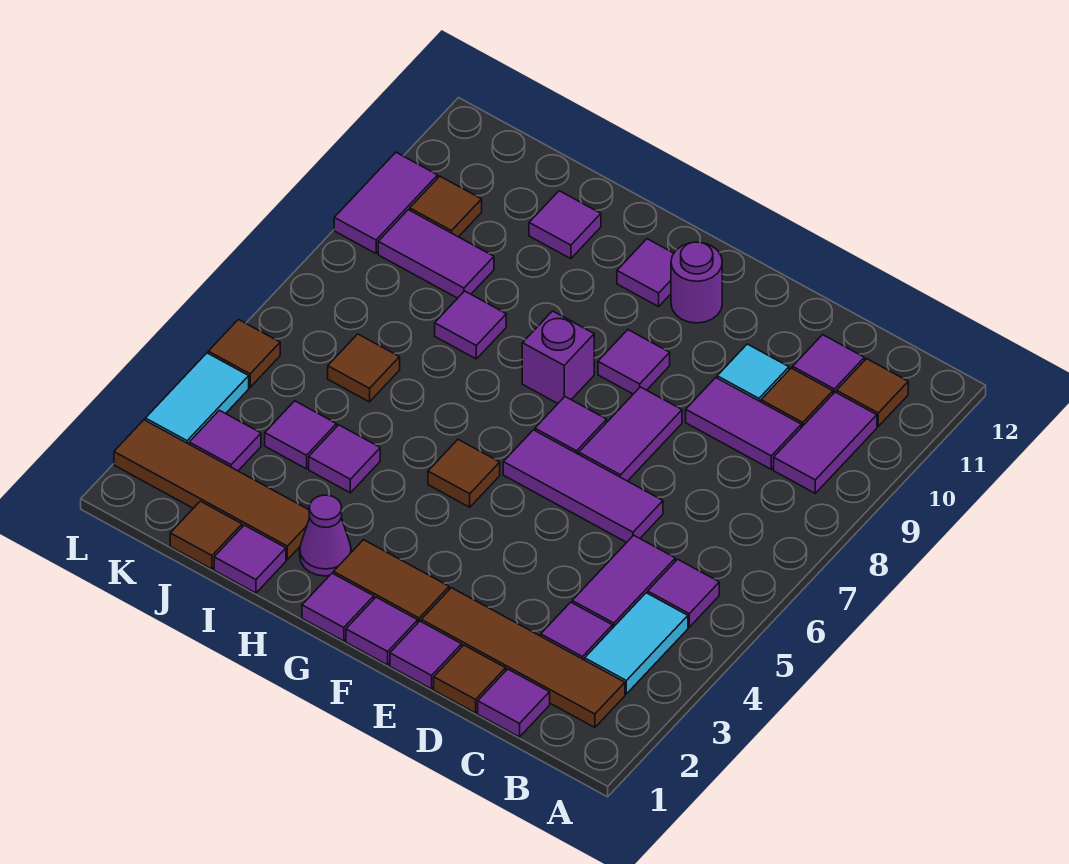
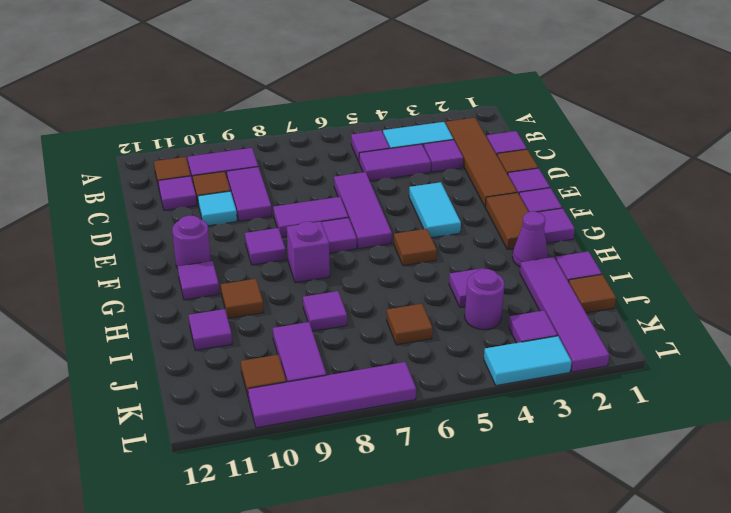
none -> cyan tile E4:F4 level 1
brown tile I2:L2 level 1 -> purple tile I2:L2 level 1
purple tile J4 level 1 -> purple round brick J4 level 1
brown tile L5 level 1 -> brown tile H10 level 1
purple tile L9:L10 level 1 -> purple tile L7:L10 level 1

